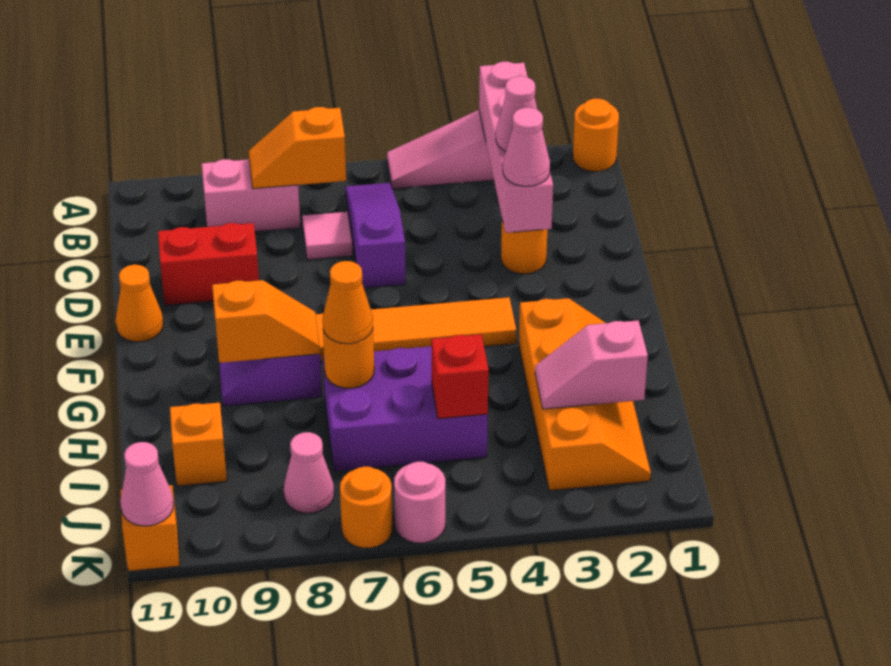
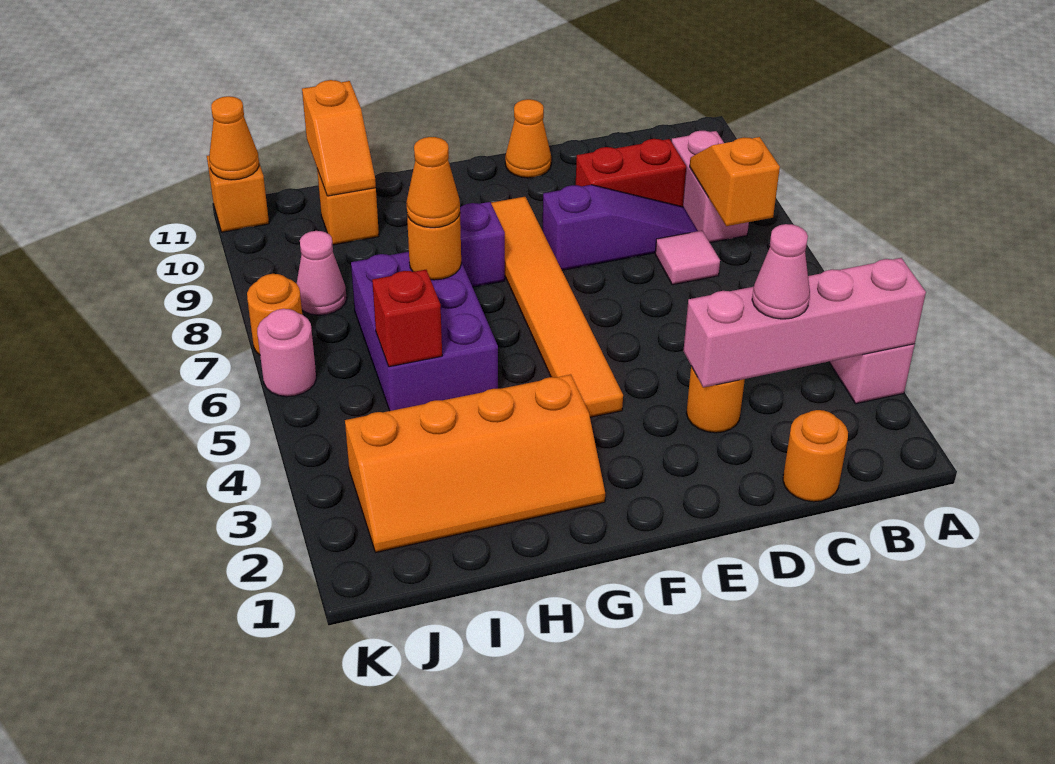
orange round brick A1 level 1 -> orange round brick C1 level 1
purple slope B6:D6 level 1 top D -> purple slope C8:E8 level 1 top E
pink cone D3 level 3 -> none
red brick D9:D10 level 1 -> red brick C9:D9 level 1
orange slope G8:G9 level 2 top 9 -> orange slope I10:I11 level 2 top 11
pink slope I2:I3 level 2 top 2 -> none
pink cone K11 level 2 -> orange cone K11 level 2

